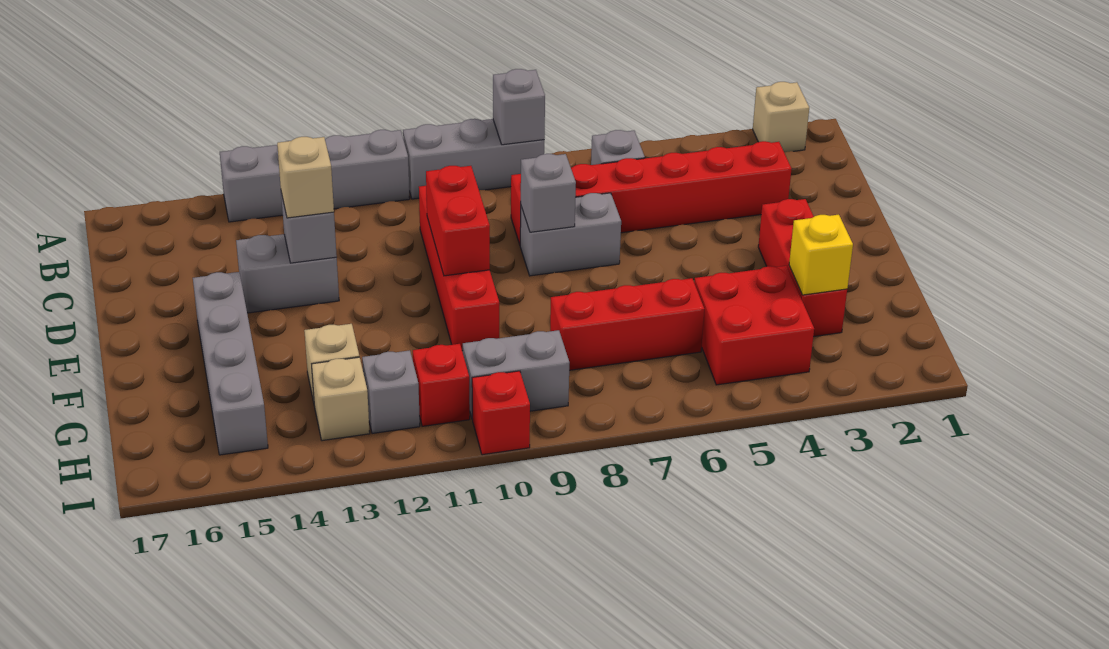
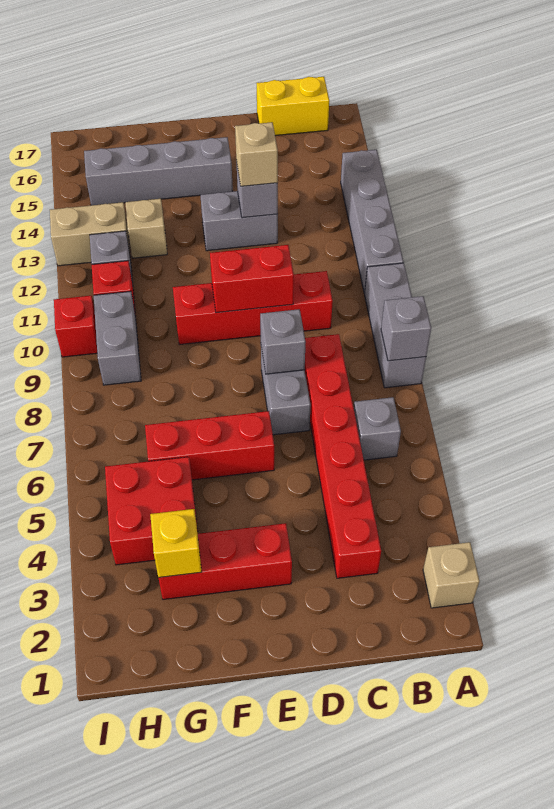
none -> yellow brick B17:C17 level 1
grey brick D13:D14 level 1 -> grey brick D13:E13 level 1
red brick G6:G8 level 1 -> red brick E6:G6 level 1
tan brick H13 level 1 -> tan brick H13:I13 level 1

